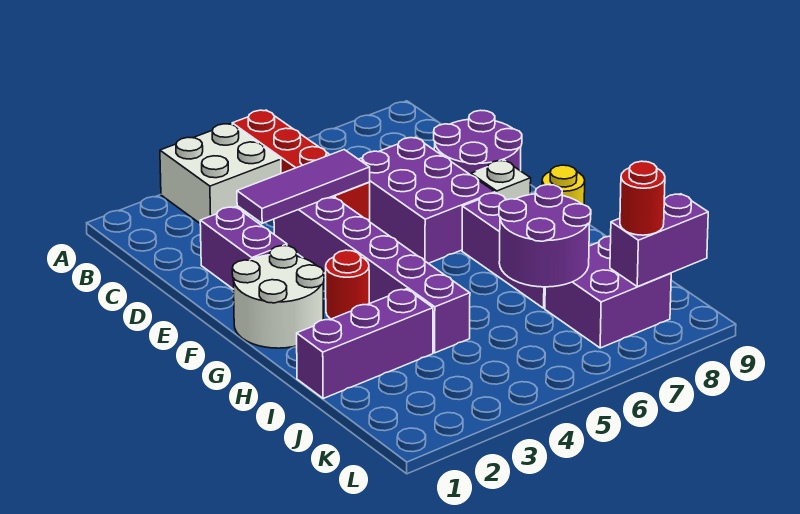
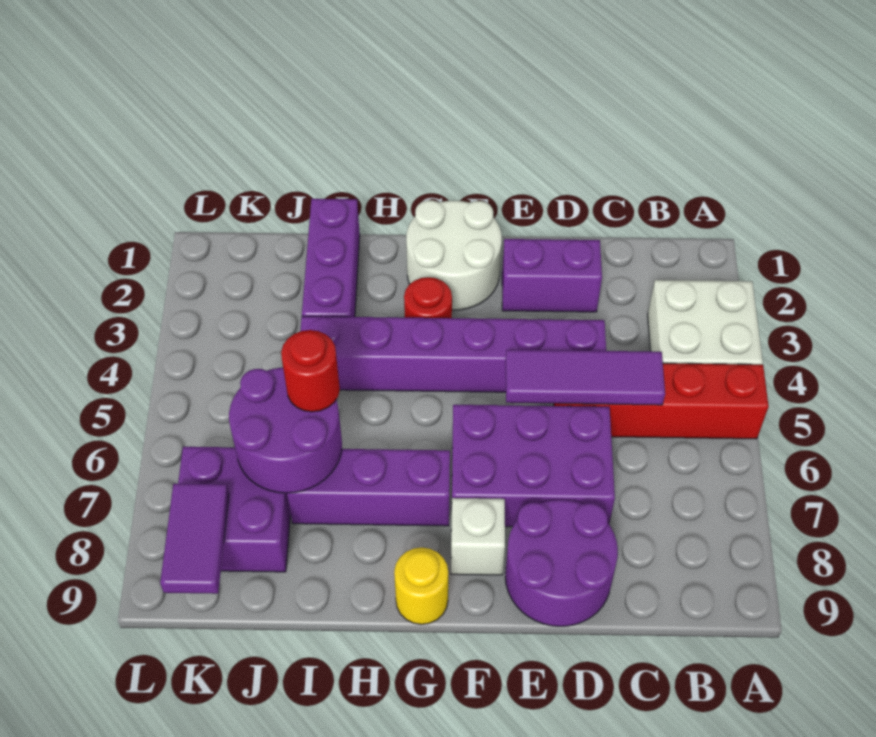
purple tile D3:D5 level 2 -> purple tile C5:E5 level 2
purple brick K8:K9 level 2 -> purple tile K8:K9 level 2
red round brick K8 level 3 -> red round brick I6 level 3

